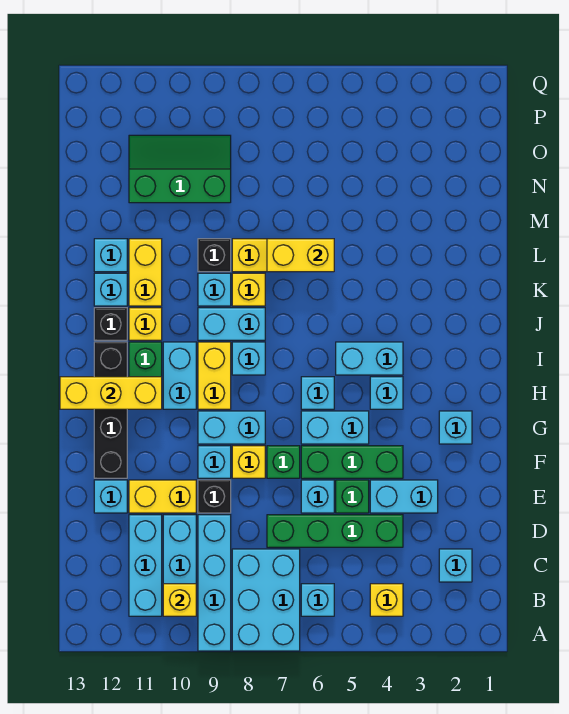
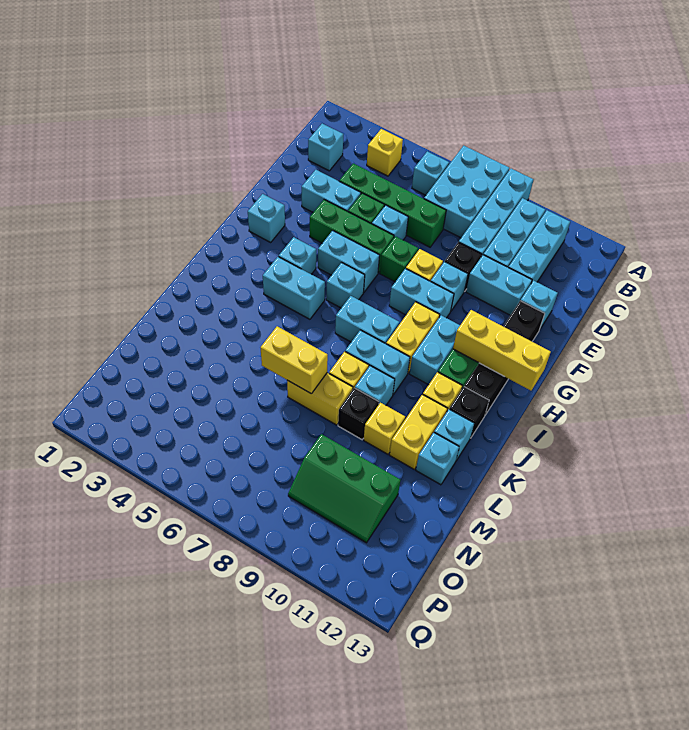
yellow brick B10 level 2 -> yellow brick L10 level 1
yellow brick E10:E11 level 1 -> cyan brick E10:E11 level 1
cyan brick I8 level 1 -> cyan brick I7:I8 level 1

